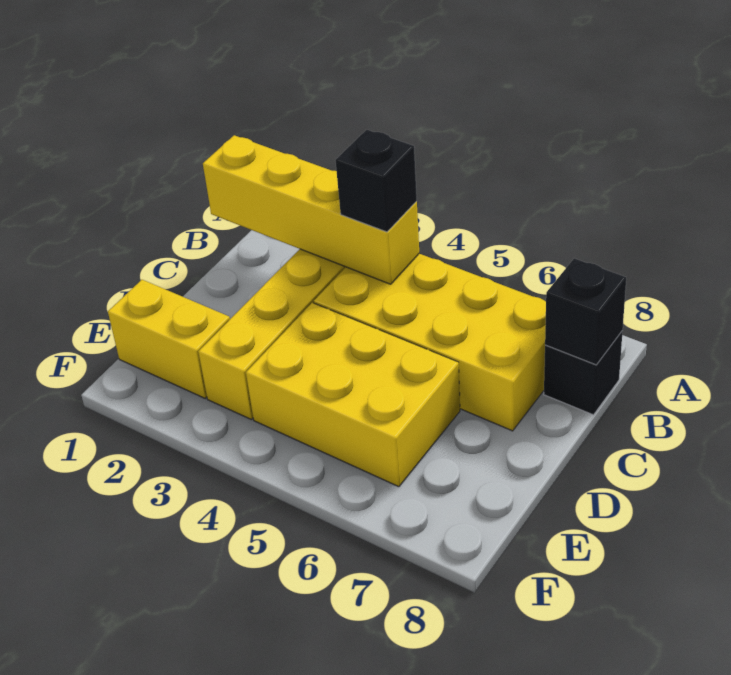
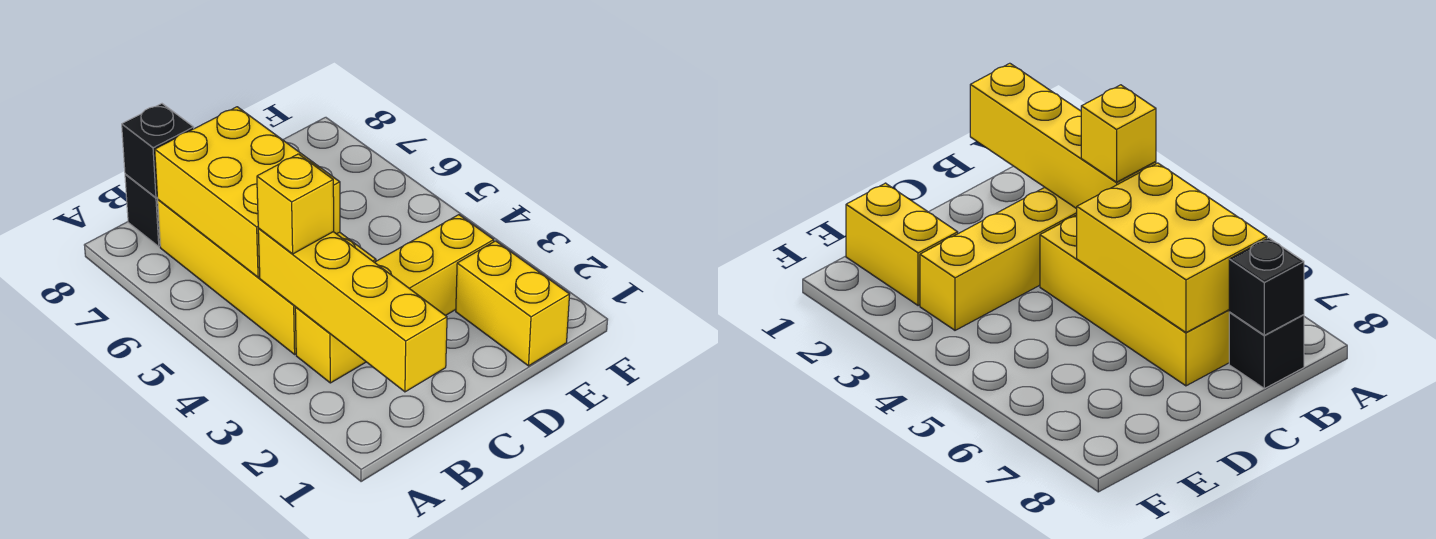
black brick B4 level 3 -> yellow brick B4 level 3
yellow brick D4:E6 level 1 -> yellow brick B5:C7 level 2

